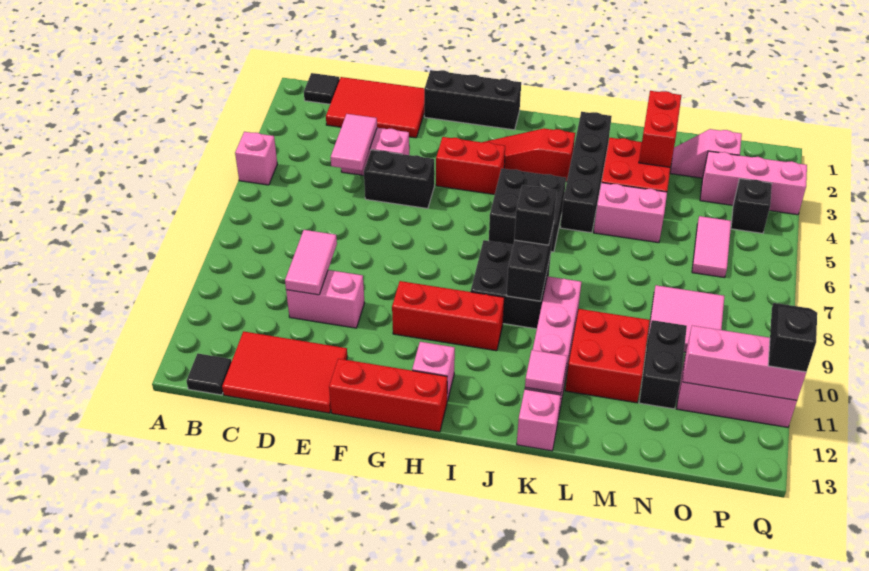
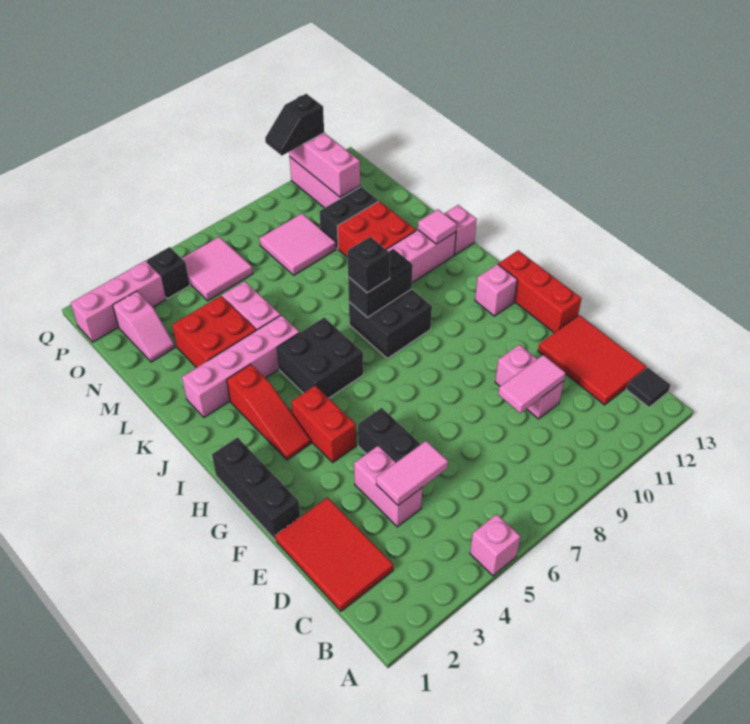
black tile B1 level 1 -> none
red brick G10:I10 level 1 -> none
black brick K2:K5 level 1 -> pink brick K2:K5 level 1
red brick M2:M3 level 2 -> none
pink brick O3:Q3 level 1 -> pink brick P1:P3 level 1
pink tile O5:O6 level 1 -> pink tile O5:P6 level 1

